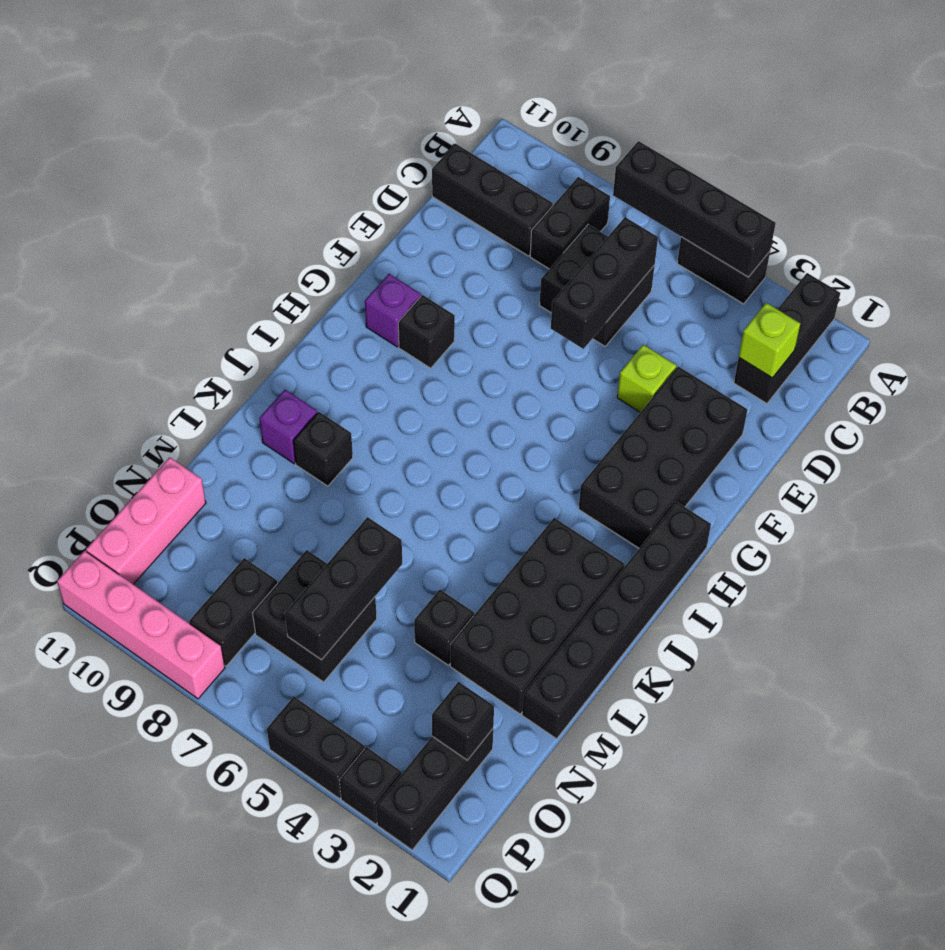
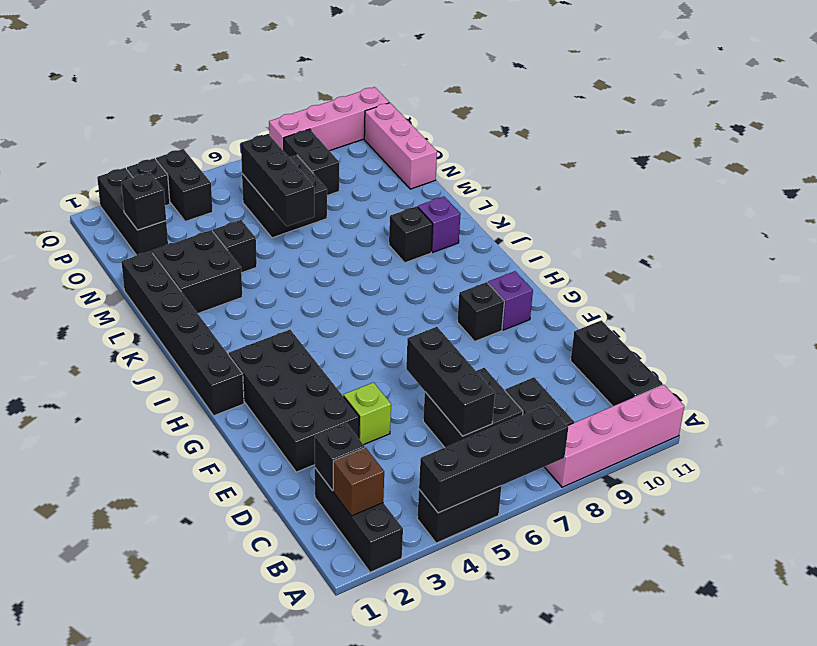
none -> pink brick A8:A11 level 1
none -> brown brick B2 level 2
lime brick C2 level 2 -> black brick C2 level 2
black brick C9:C11 level 1 -> black brick B11:D11 level 1
black brick J2:M3 level 1 -> black brick L2:M3 level 1
black brick Q4:Q5 level 1 -> black brick P4:Q4 level 1

